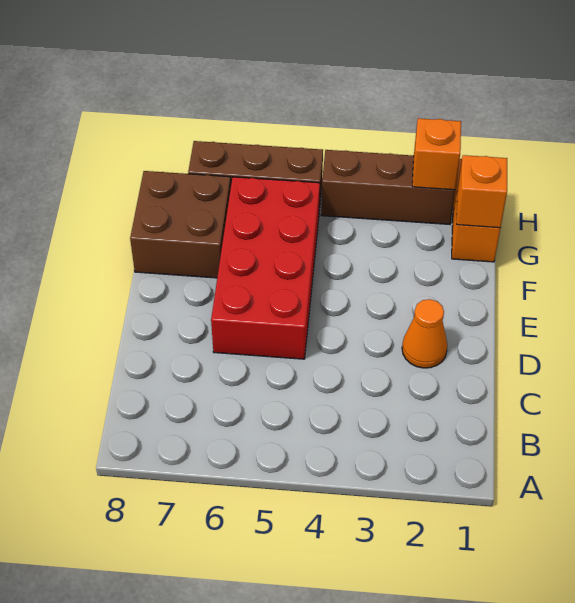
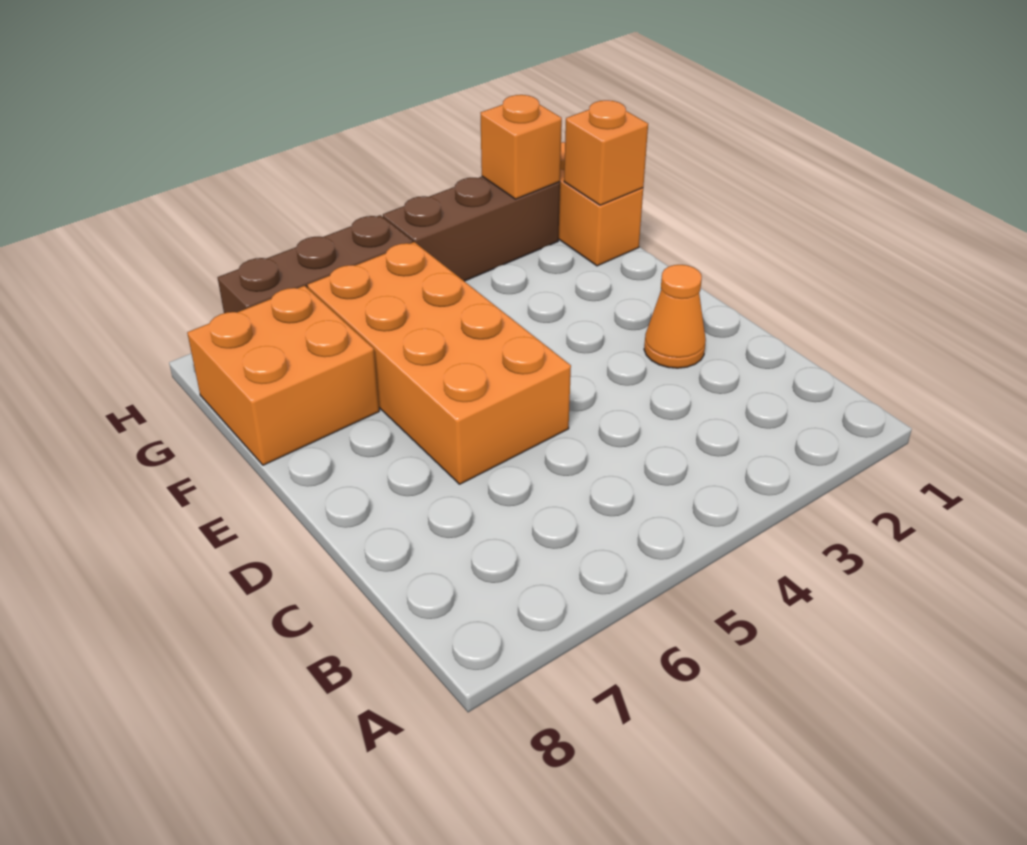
red brick D5:G6 level 1 -> orange brick D5:G6 level 1
brown brick F7:G8 level 1 -> orange brick F7:G8 level 1

